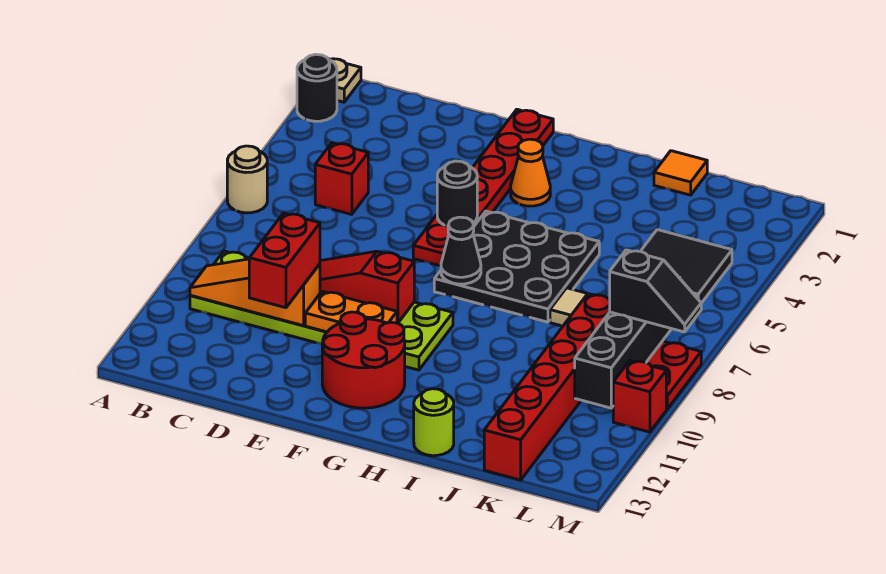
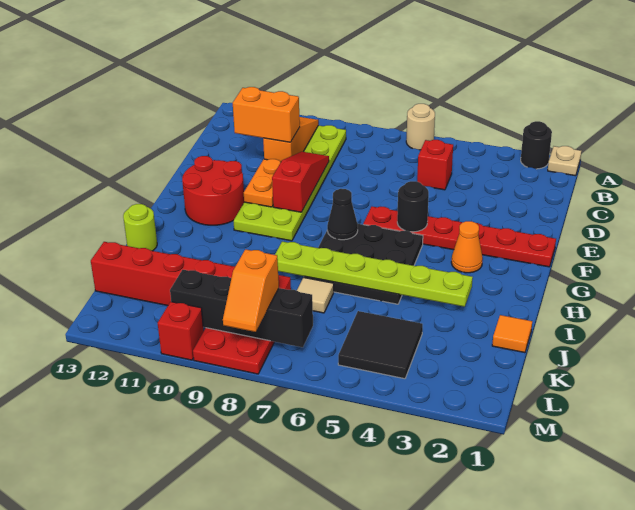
red brick D10:D11 level 3 -> orange brick D10:D11 level 3
none -> lime plate I3:I8 level 2
black slope L8:M8 level 3 top L -> orange slope L8:M8 level 3 top L

